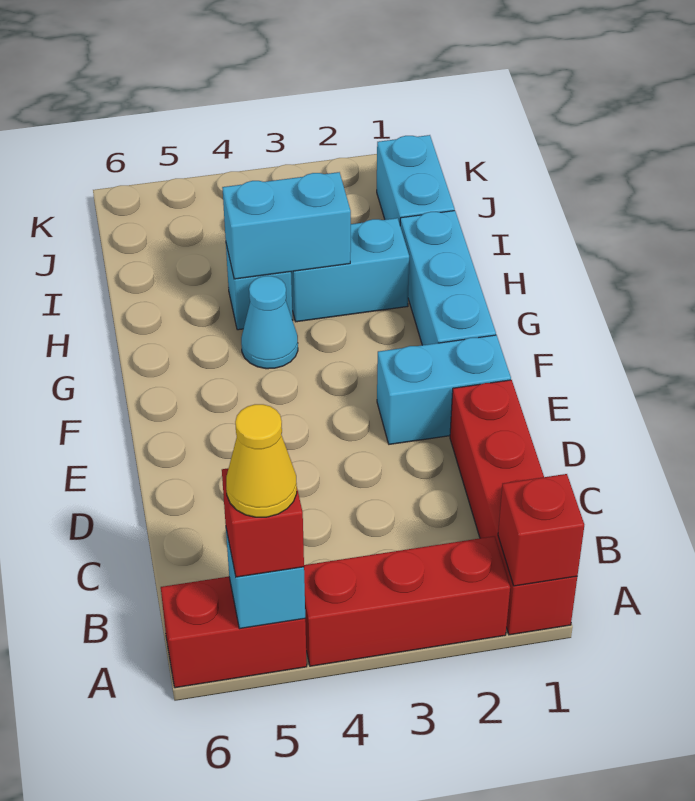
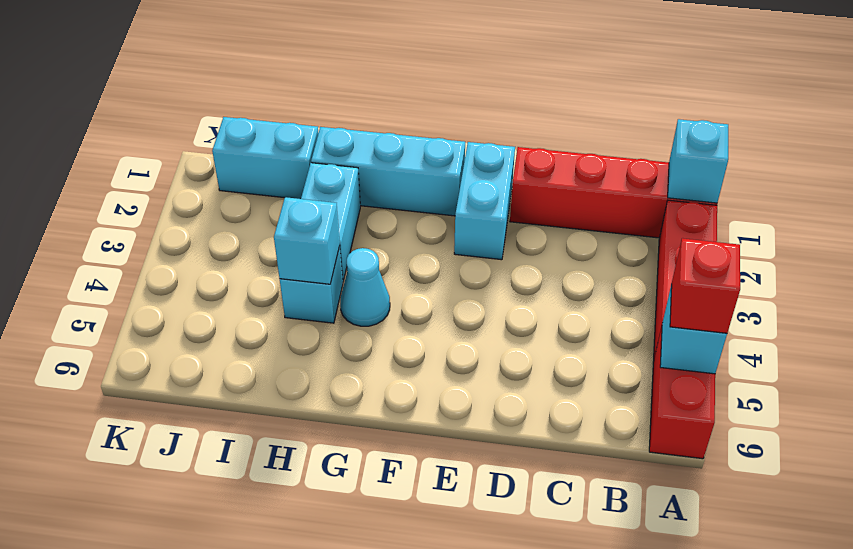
red brick A1 level 2 -> cyan brick A1 level 2
yellow cone A5 level 4 -> none
cyan brick H3:H4 level 2 -> cyan brick H4 level 2

